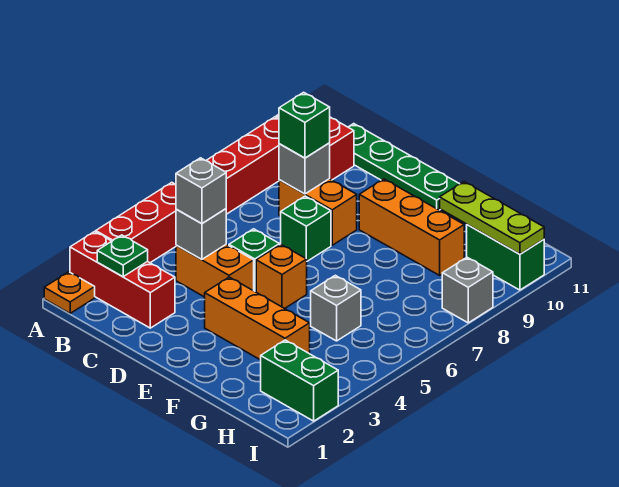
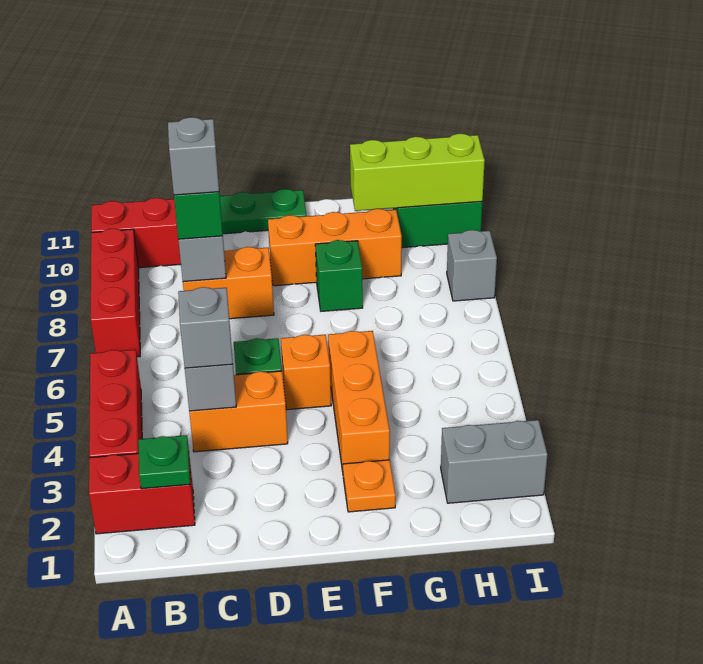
orange plate A1 level 1 -> orange plate F2 level 1
red brick A2:C2 level 1 -> red brick A2:B2 level 1
green brick D7 level 1 -> green brick F8 level 1
orange brick E3:G3 level 1 -> orange brick F3:F5 level 1
grey brick G5 level 1 -> grey brick C8 level 4
lime plate G10:I10 level 2 -> lime brick G10:I10 level 2
green brick H2:I2 level 1 -> grey brick H2:I2 level 1

